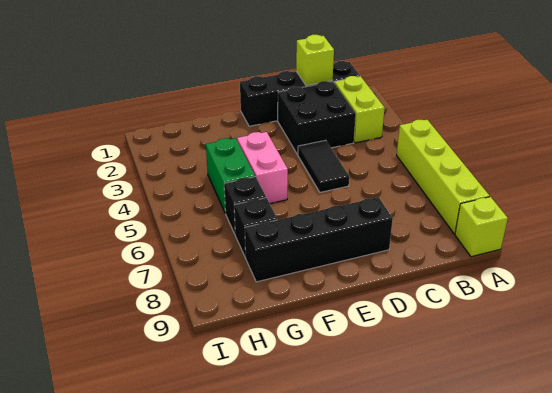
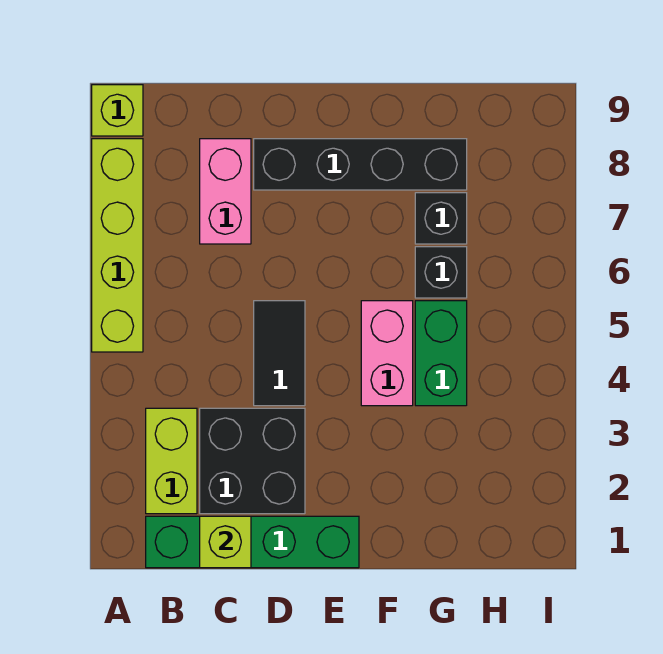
black brick B1:E1 level 1 -> green brick B1:E1 level 1
none -> pink brick C7:C8 level 1

